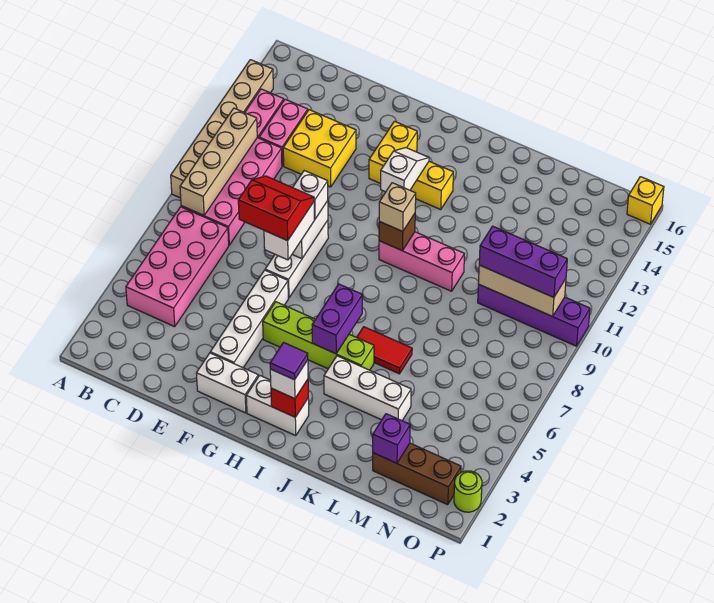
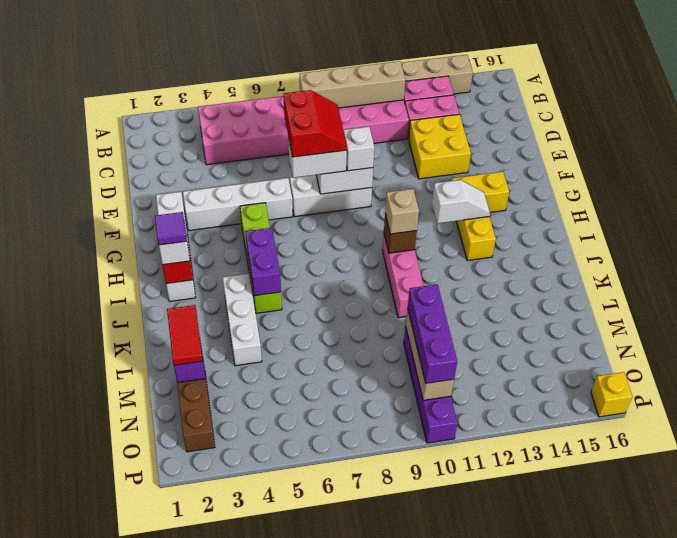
purple brick I5:I6 level 2 -> purple brick I5:J5 level 2
red tile J6:K6 level 1 -> red tile L2:M2 level 3
lime round brick P2 level 1 -> none

